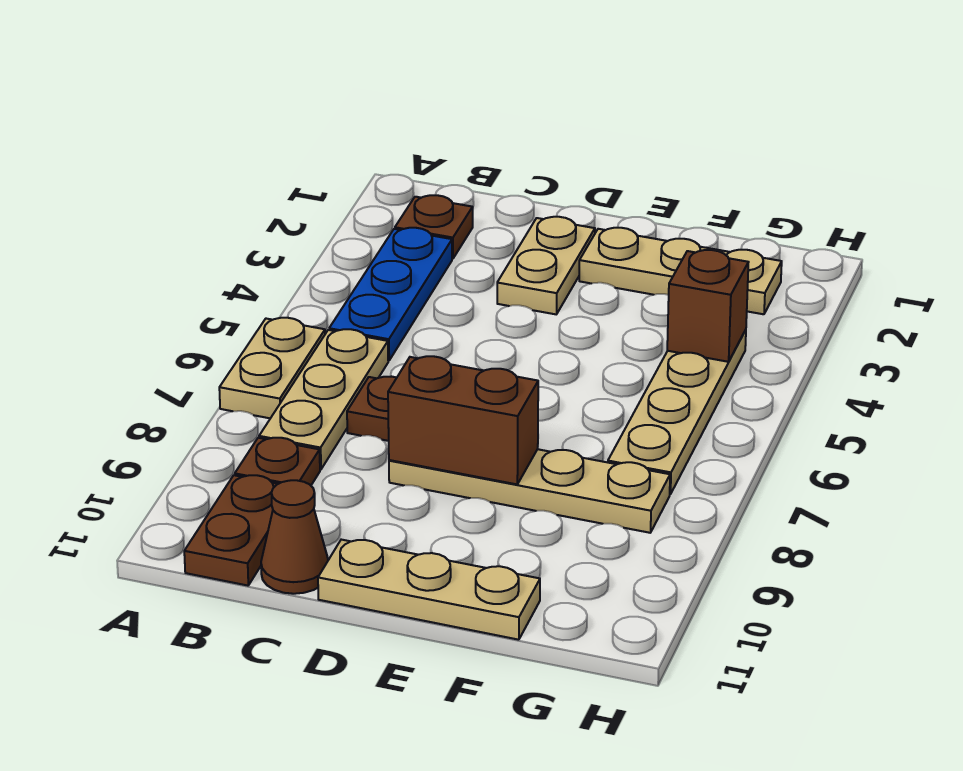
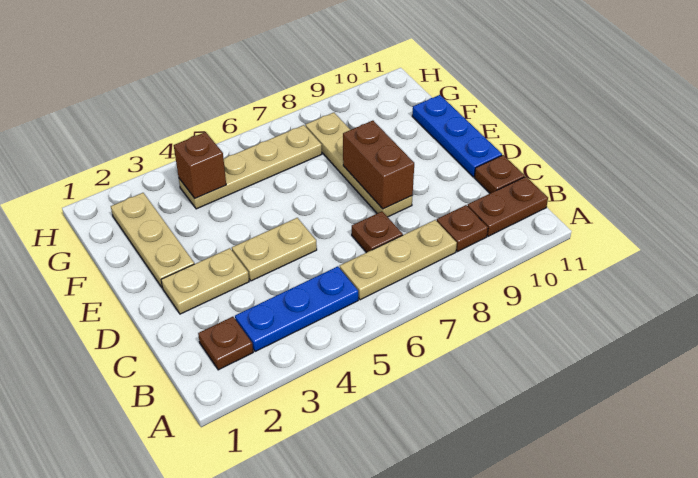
tan plate A6:A7 level 1 -> tan plate D4:D5 level 1
brown cone C11 level 1 -> brown plate C11 level 1
tan plate D11:F11 level 1 -> blue plate D11:F11 level 1

